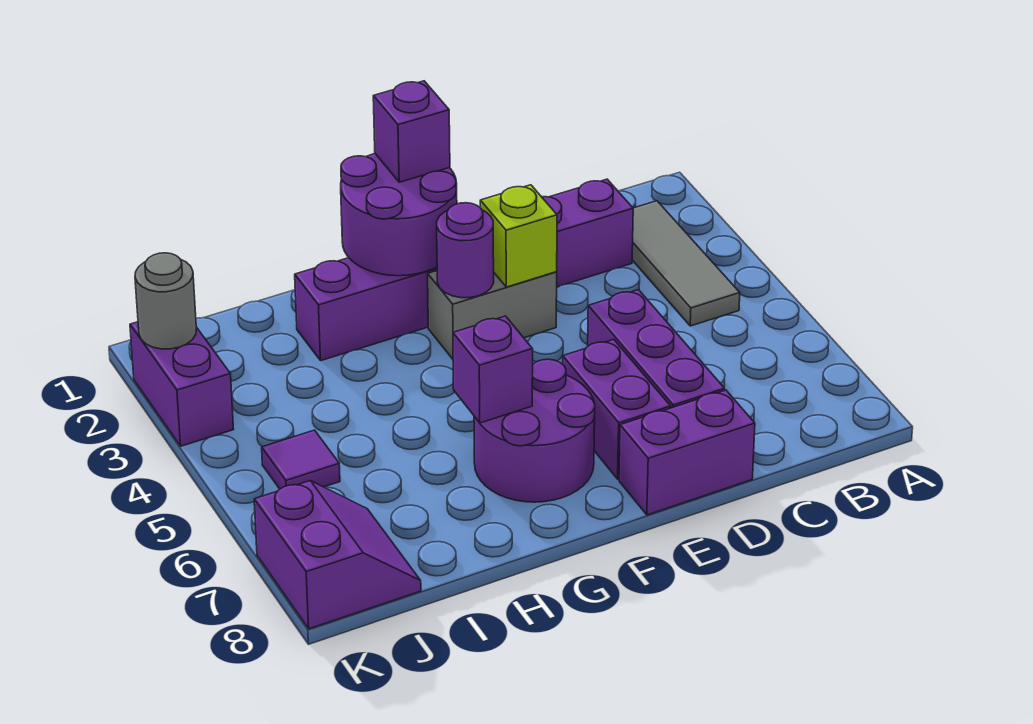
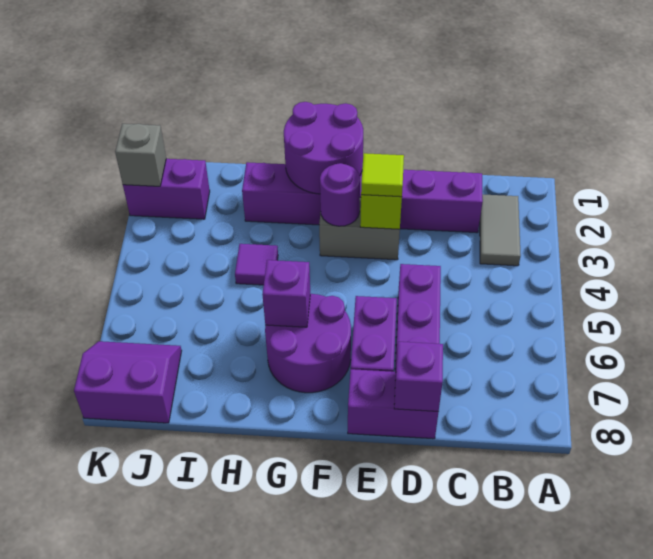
grey tile B2:B4 level 1 -> grey tile B2:B3 level 1
none -> lime tile E3 level 3
purple brick F1 level 3 -> purple brick D8 level 2
purple tile J5 level 1 -> purple tile H4 level 1
purple slope J7:K8 level 1 top K -> purple slope J7:K8 level 1 top 8
purple brick K2:K3 level 1 -> purple brick J2:K2 level 1
grey round brick K2 level 2 -> grey brick K2 level 2

